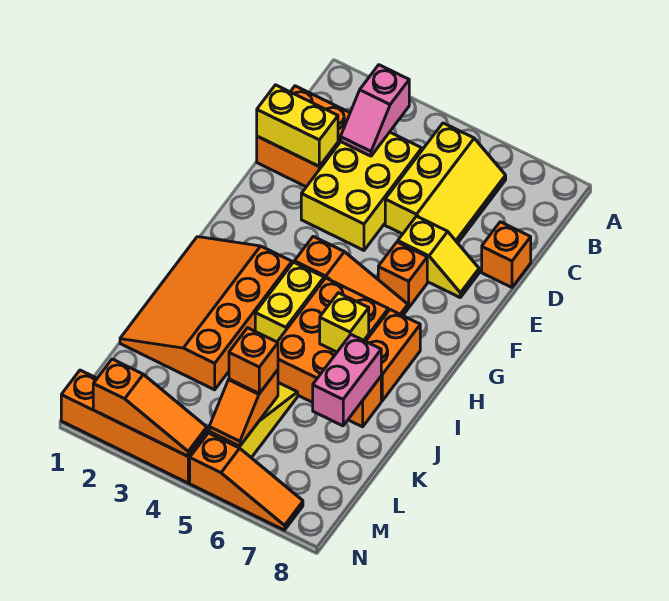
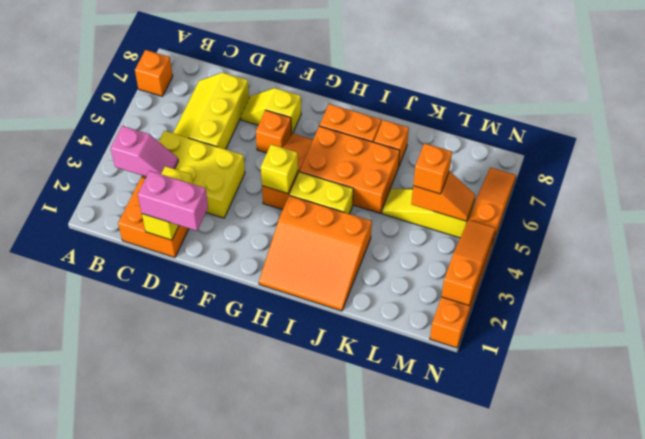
yellow slope B5:D6 level 1 top 5 -> yellow slope C5:D7 level 1 top D
orange brick D8 level 1 -> orange brick A7 level 1
yellow slope E6:E7 level 1 top 6 -> yellow slope E7:F7 level 1 top F
orange slope H1:K3 level 1 top 3 -> orange slope H1:J3 level 1 top 3
yellow brick I6 level 2 -> yellow brick G4 level 2
pink brick J7:K7 level 2 -> pink brick D1:E1 level 3

